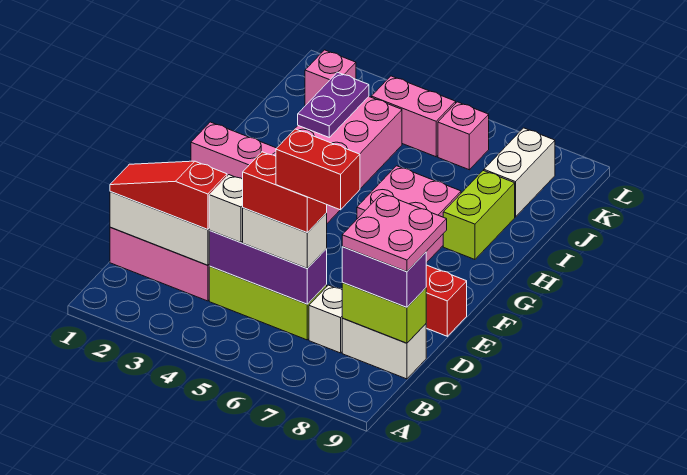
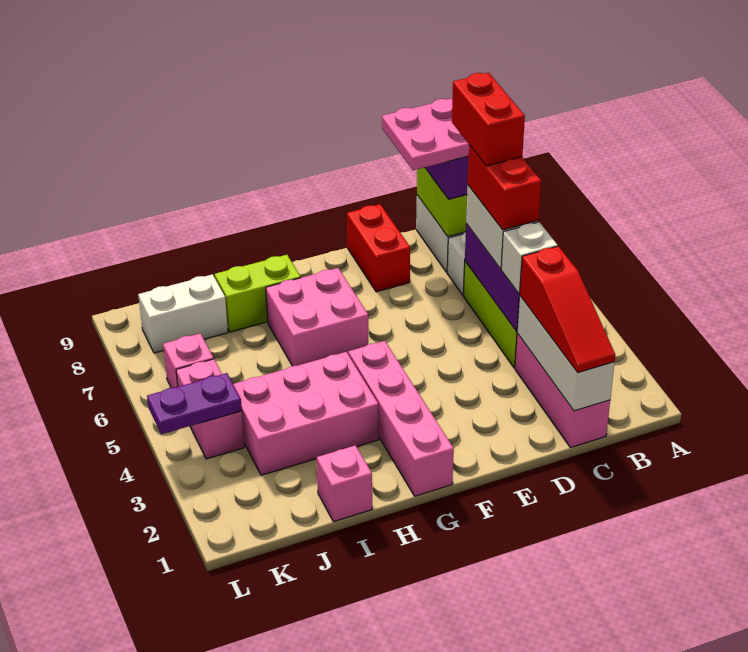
purple plate I3:J3 level 2 -> purple plate K4:L4 level 2
pink brick K2 level 1 -> pink brick I1 level 1

